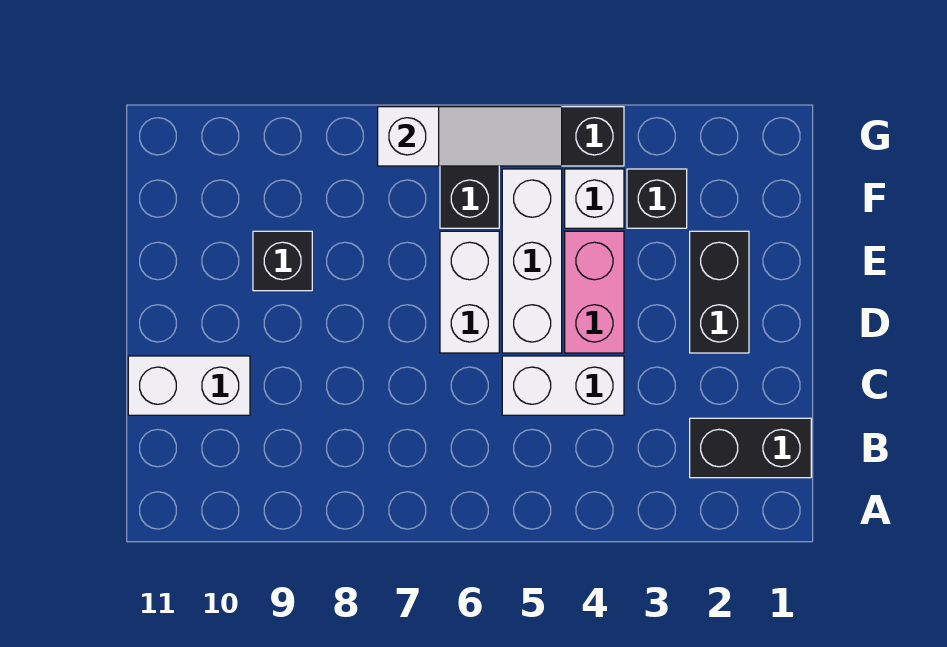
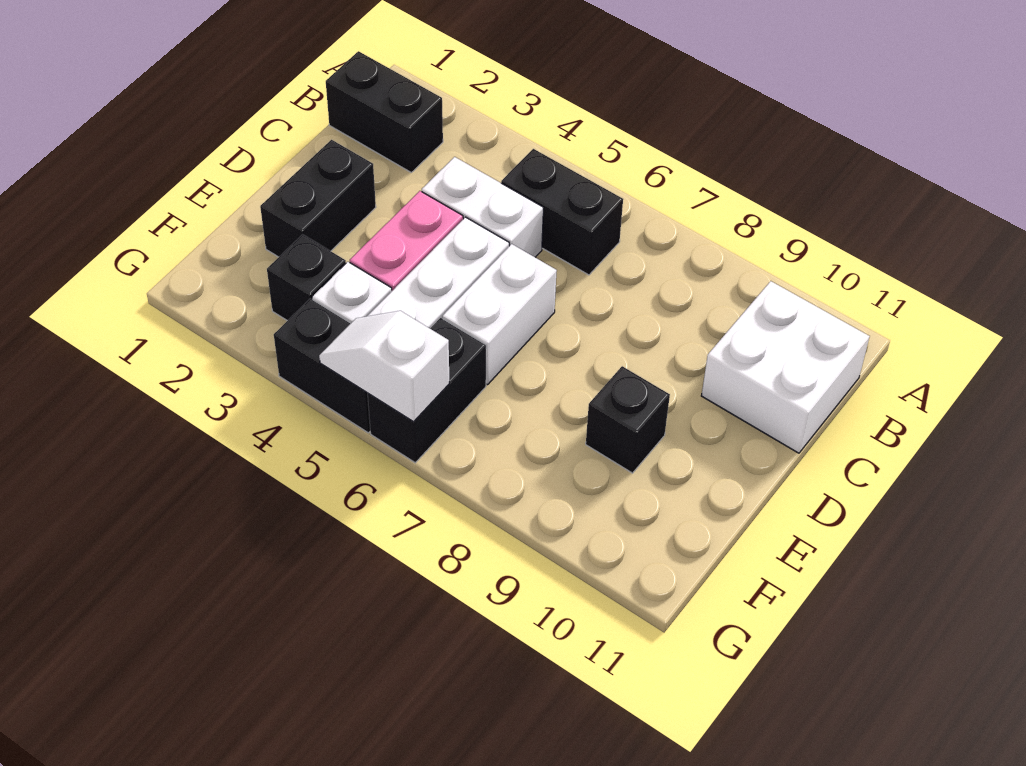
none -> black brick B5:B6 level 1
white brick C10:C11 level 1 -> white brick B10:C11 level 1
white slope G5:G7 level 2 top 7 -> white slope G5:G6 level 2 top 6

